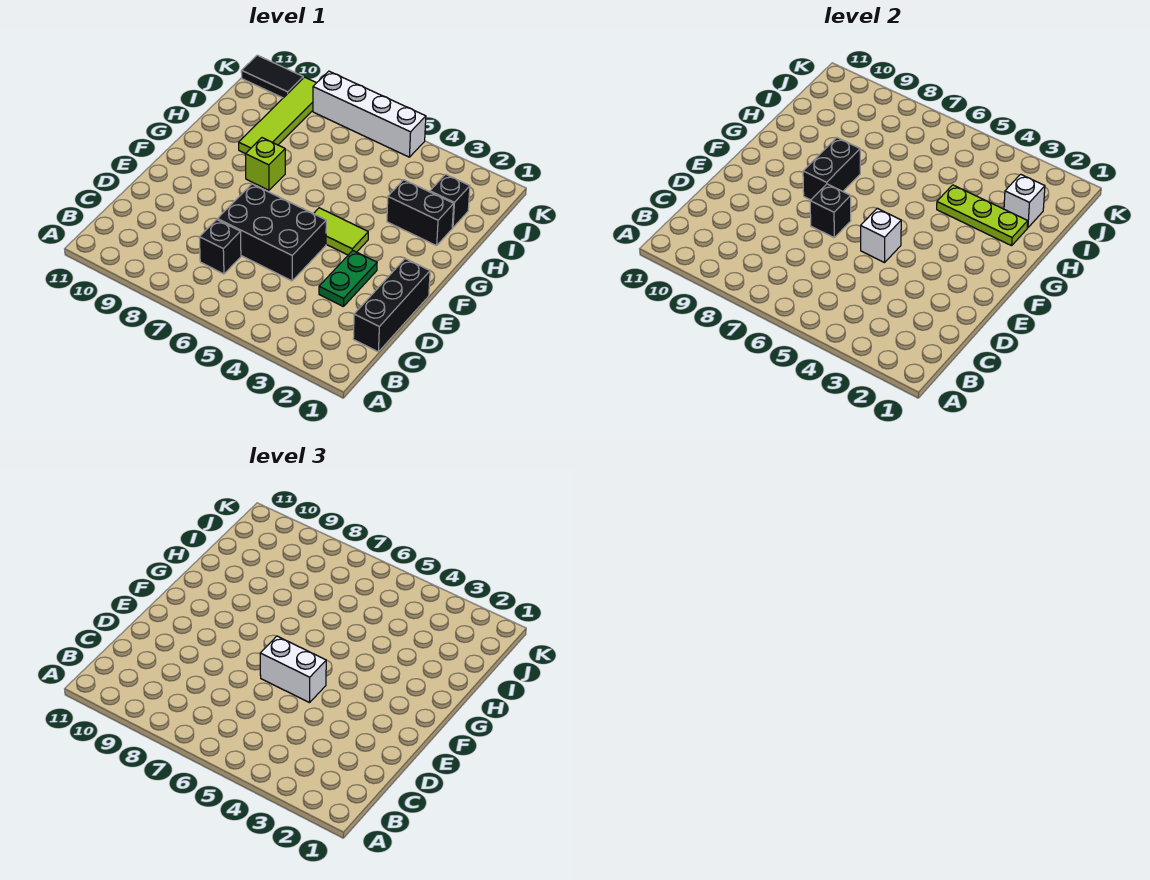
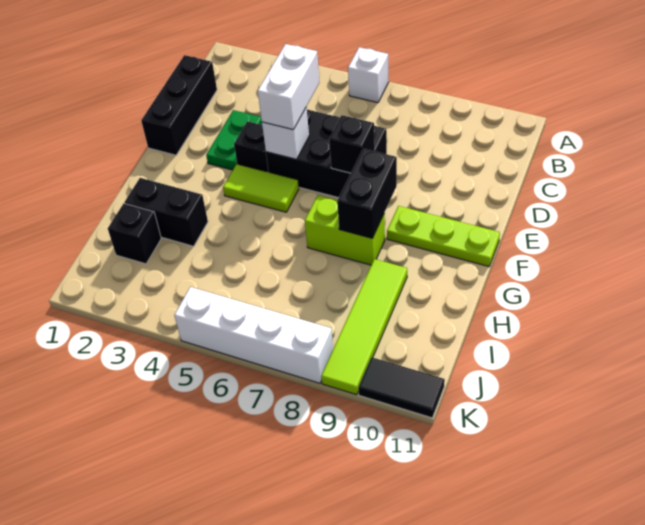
black brick C7 level 1 -> black brick E4 level 1
white brick E5:E6 level 3 -> white brick D5:E5 level 3
lime brick G8 level 1 -> lime brick G7:G8 level 1
lime plate H2:H4 level 2 -> lime plate F9:F11 level 1
white brick I2 level 2 -> white brick A6 level 1

